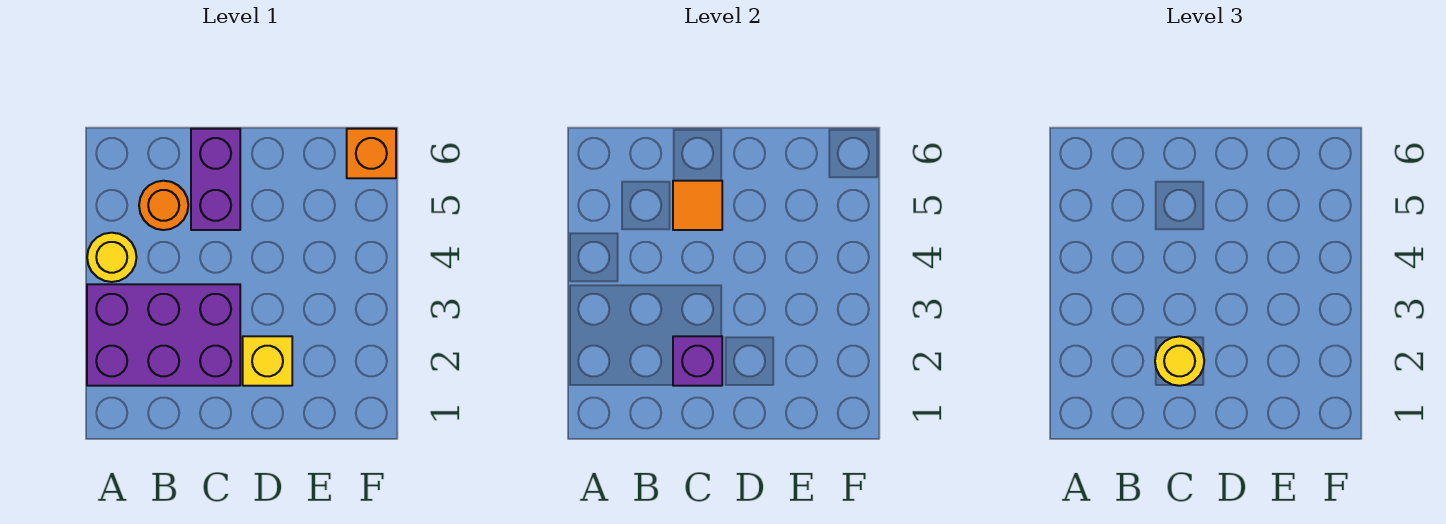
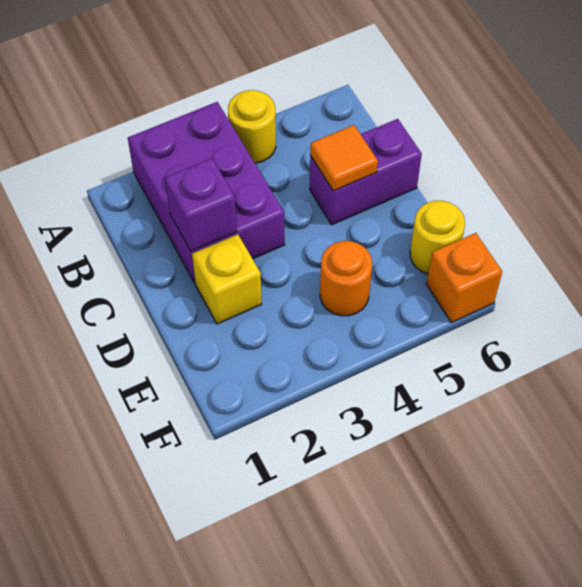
orange round brick B5 level 1 -> orange round brick E4 level 1
yellow round brick C2 level 3 -> yellow round brick E6 level 1

